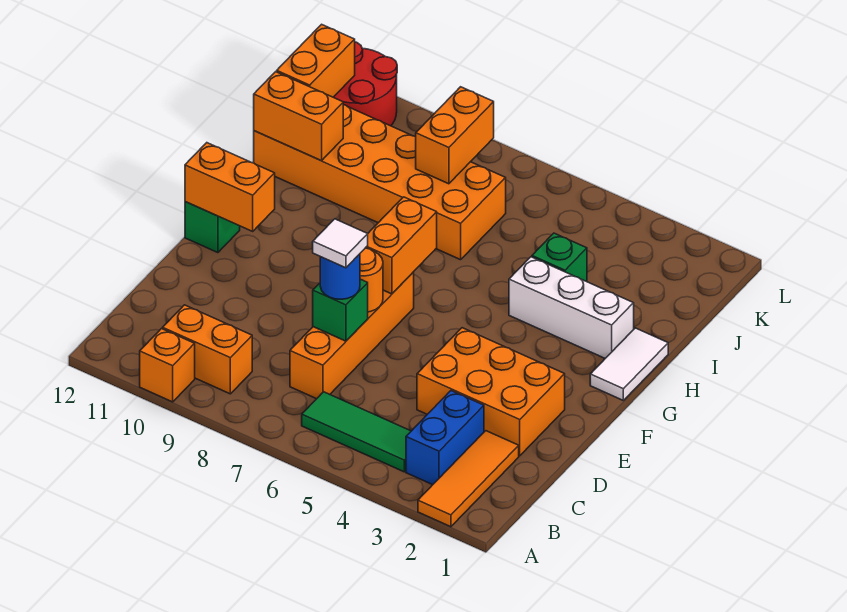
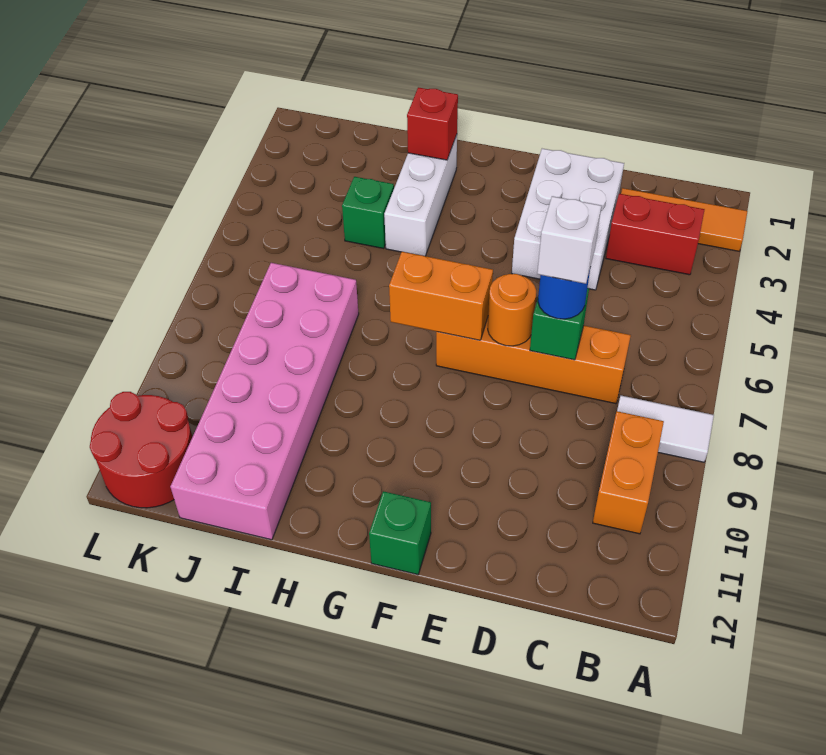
orange brick A10 level 1 -> none
blue brick B3:C3 level 1 -> red brick B3:C3 level 1
green tile B4:B6 level 1 -> none
orange brick D2:E4 level 1 -> white brick D2:E4 level 1
white tile D7 level 4 -> white brick D7 level 4
orange brick F11:F12 level 2 -> none
white tile G1:H1 level 1 -> white tile A8:B8 level 1
none -> red brick H2 level 2
orange brick I7:J12 level 1 -> pink brick I7:J12 level 1
orange brick I11:I12 level 2 -> none
orange brick J8:K8 level 2 -> none
orange brick J12:K12 level 2 -> none

